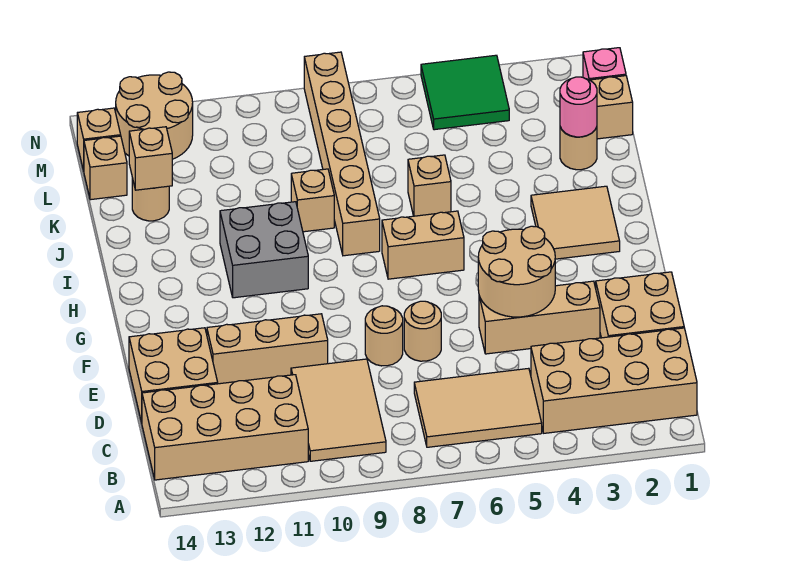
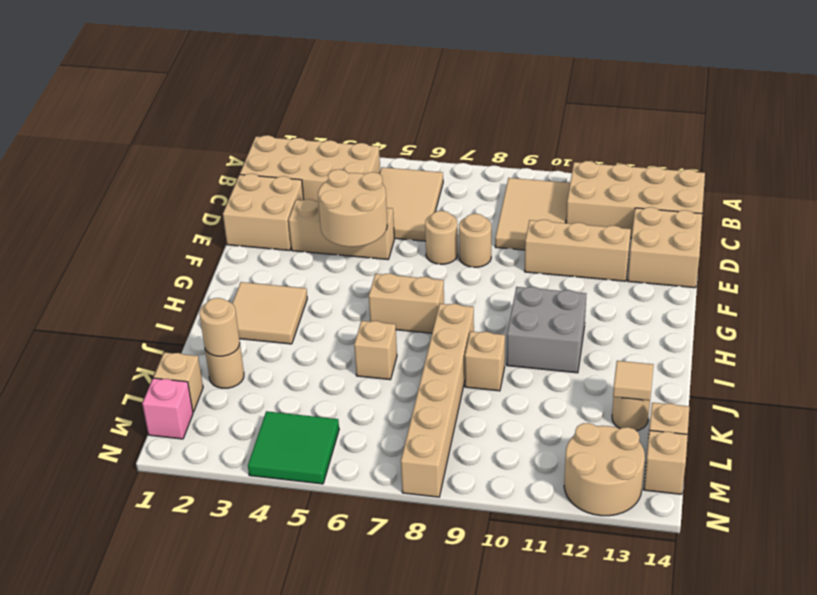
tan tile B5:C7 level 1 -> tan tile B5:D6 level 1
pink round brick K2 level 2 -> tan round brick K2 level 2
tan brick K13 level 2 -> tan tile K13 level 2

